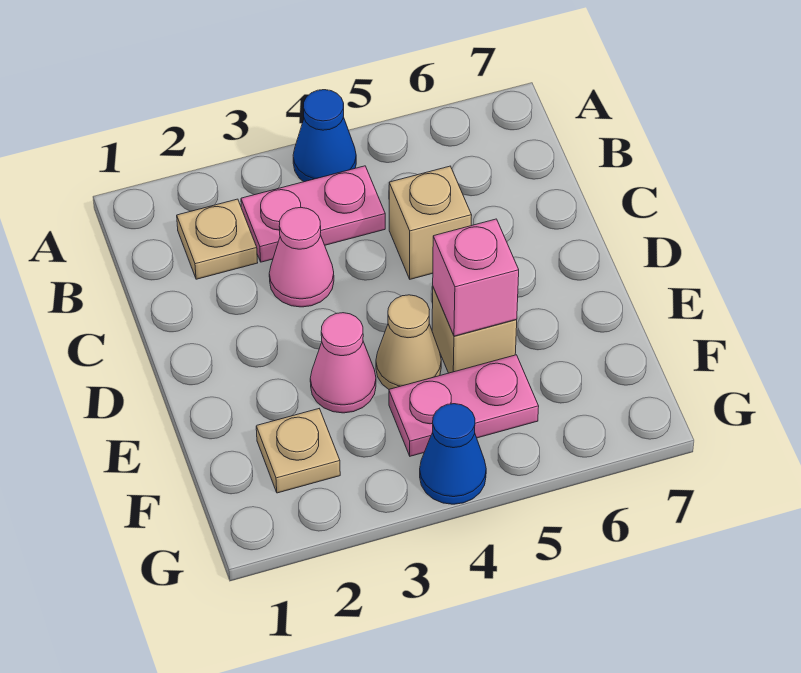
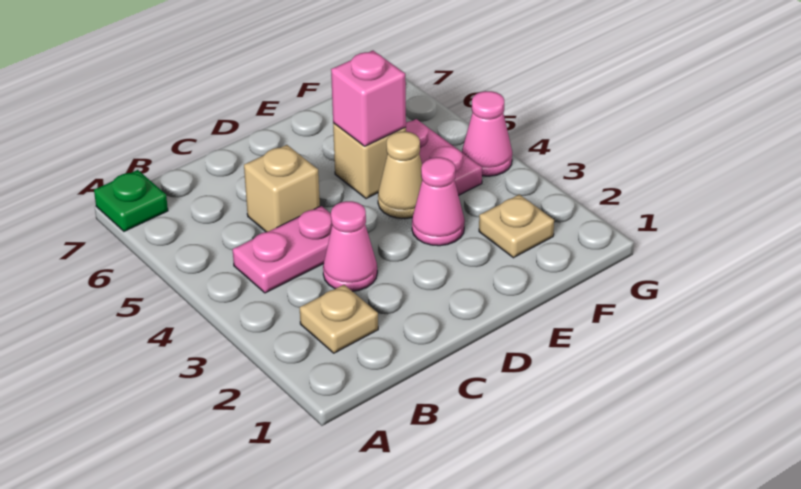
blue cone A4 level 1 -> none
none -> green plate A7 level 1
pink plate B3:B4 level 1 -> pink plate B4:C4 level 1
blue cone G4 level 1 -> pink cone G4 level 1

